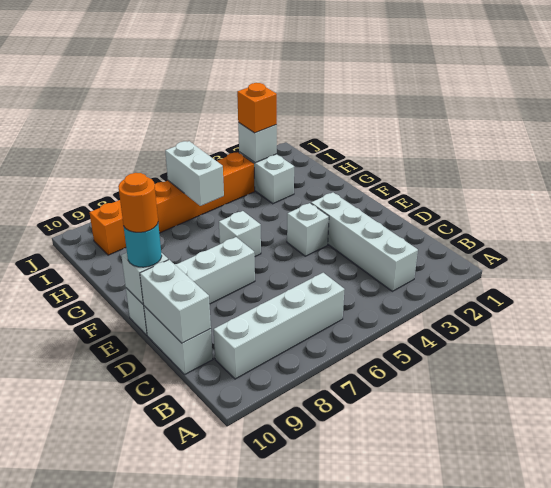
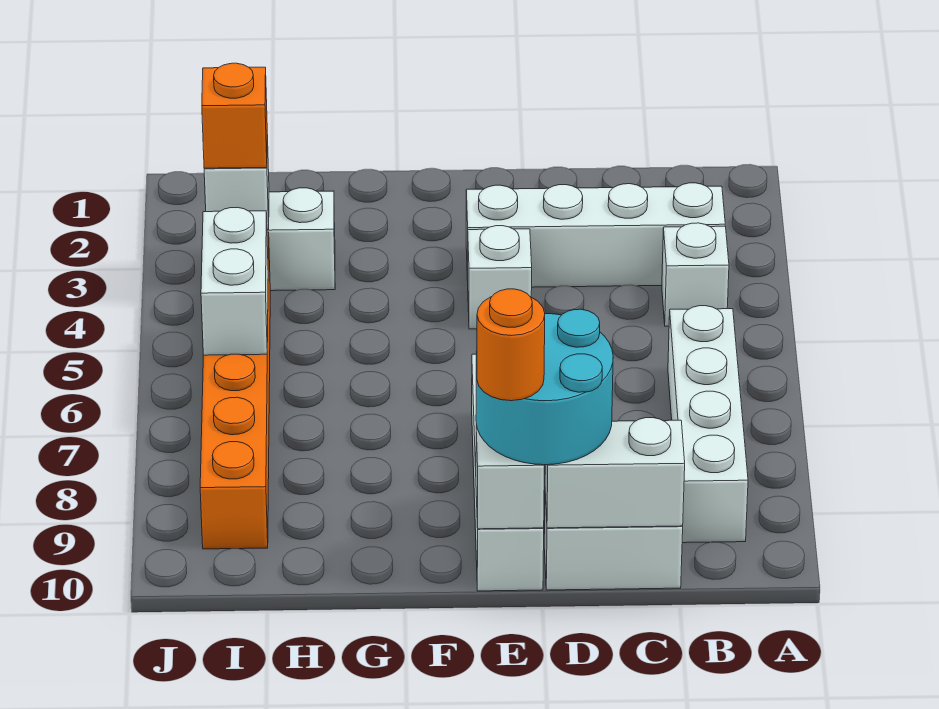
cyan round brick E10 level 3 -> cyan round brick D9:E10 level 3
white brick F6 level 1 -> white brick B4 level 1
white brick H6:I6 level 2 -> white brick I5:I6 level 2

